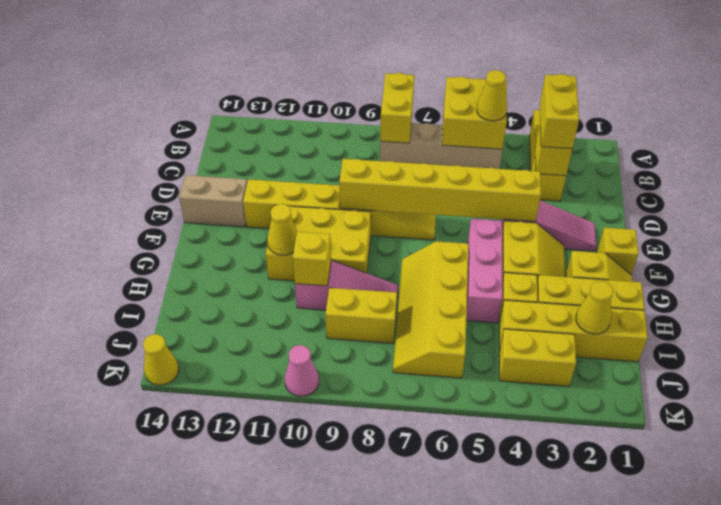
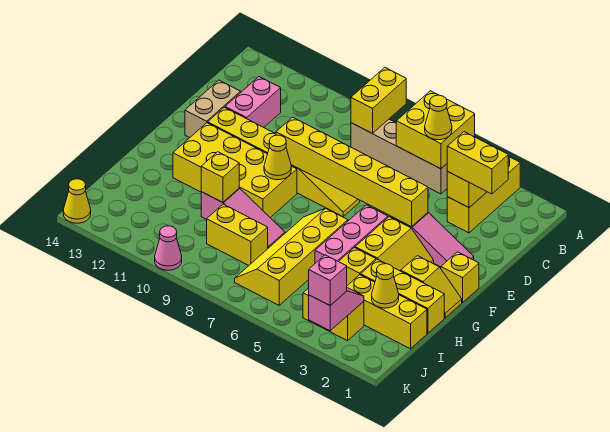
yellow brick B3:C3 level 3 -> yellow brick C2:C3 level 3
none -> pink brick C12:D12 level 1
tan brick E13:E14 level 1 -> tan brick D13:E13 level 1
yellow brick F9:G11 level 1 -> yellow brick F9:G12 level 1
yellow cone G11 level 2 -> yellow cone F9 level 2
yellow brick I1:I4 level 1 -> yellow brick I1:I3 level 1
none -> pink slope J3:K3 level 2 top K
none -> pink brick K3 level 3

